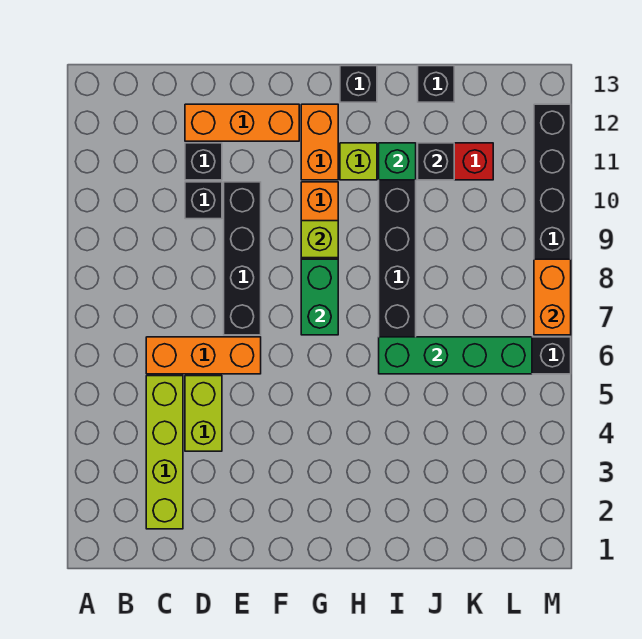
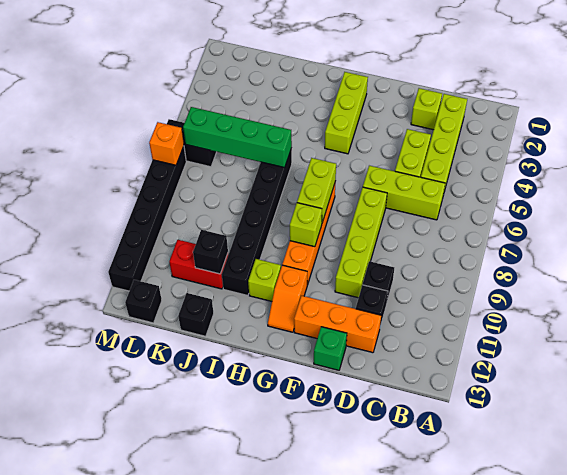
orange brick C6:E6 level 1 -> lime brick C6:E6 level 1
none -> lime brick D2 level 1
black brick E7:E10 level 1 -> lime brick E7:E10 level 1
none -> lime brick G2:G4 level 1
green brick G7:G8 level 2 -> lime brick G7:G8 level 2
orange brick G11:G12 level 1 -> orange slope G11:G12 level 1 top 11
black brick H13 level 1 -> black brick L13 level 1
green brick I11 level 2 -> green brick E13 level 1
orange brick M7:M8 level 2 -> orange brick M7 level 2

